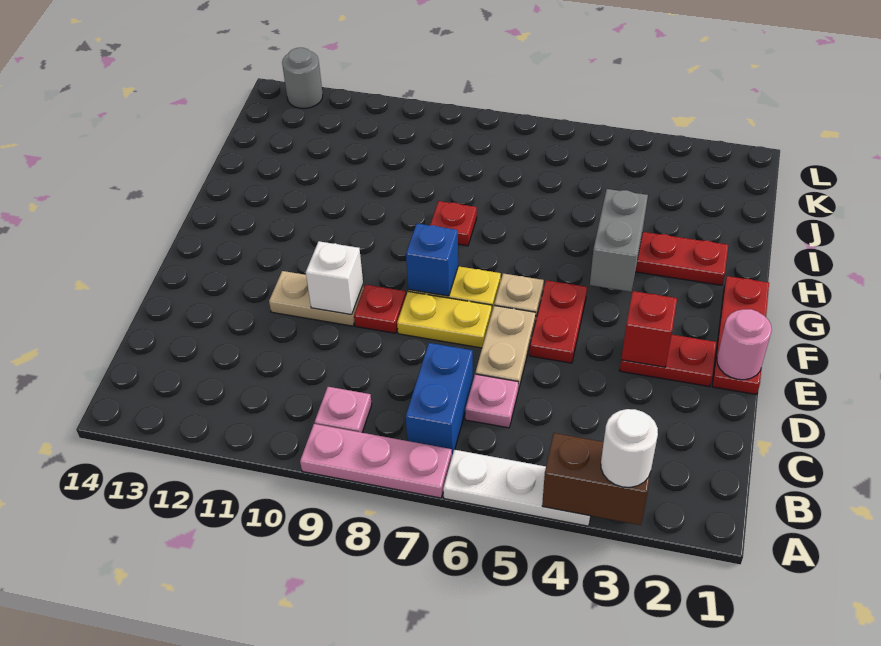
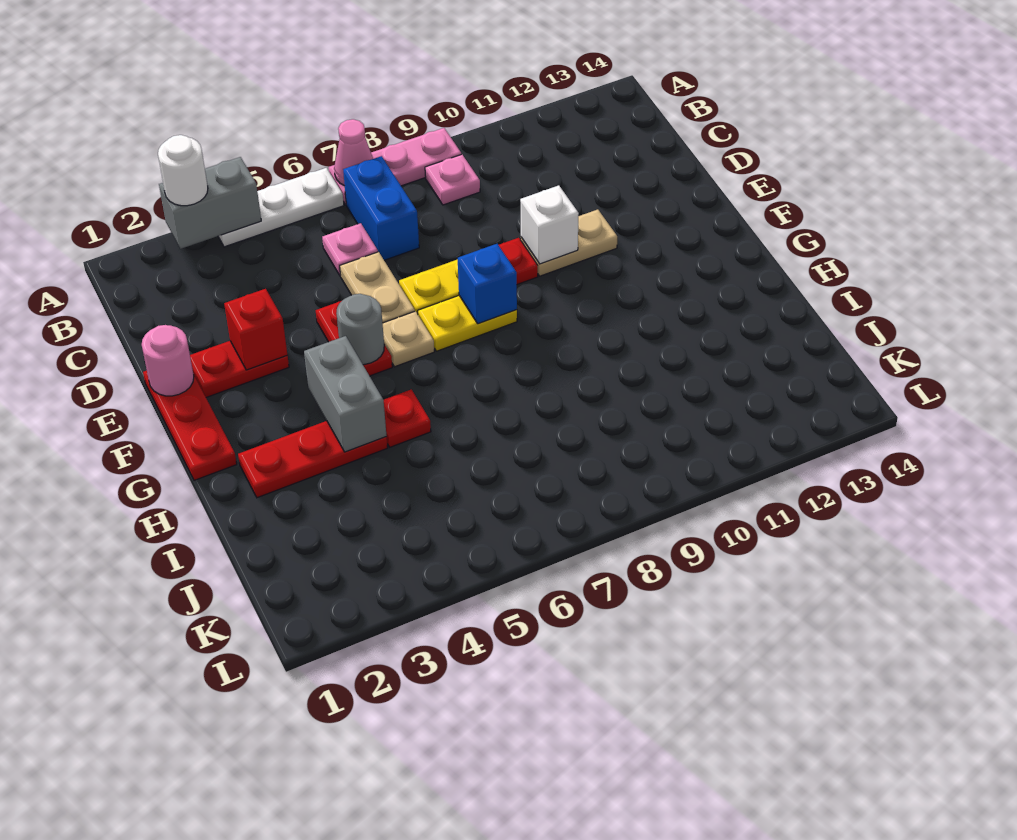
brown brick A3:A4 level 2 -> grey brick A3:A4 level 2
none -> pink cone A7 level 2
red plate H8 level 1 -> red plate H5 level 1
grey round brick L13 level 1 -> grey round brick F5 level 2

